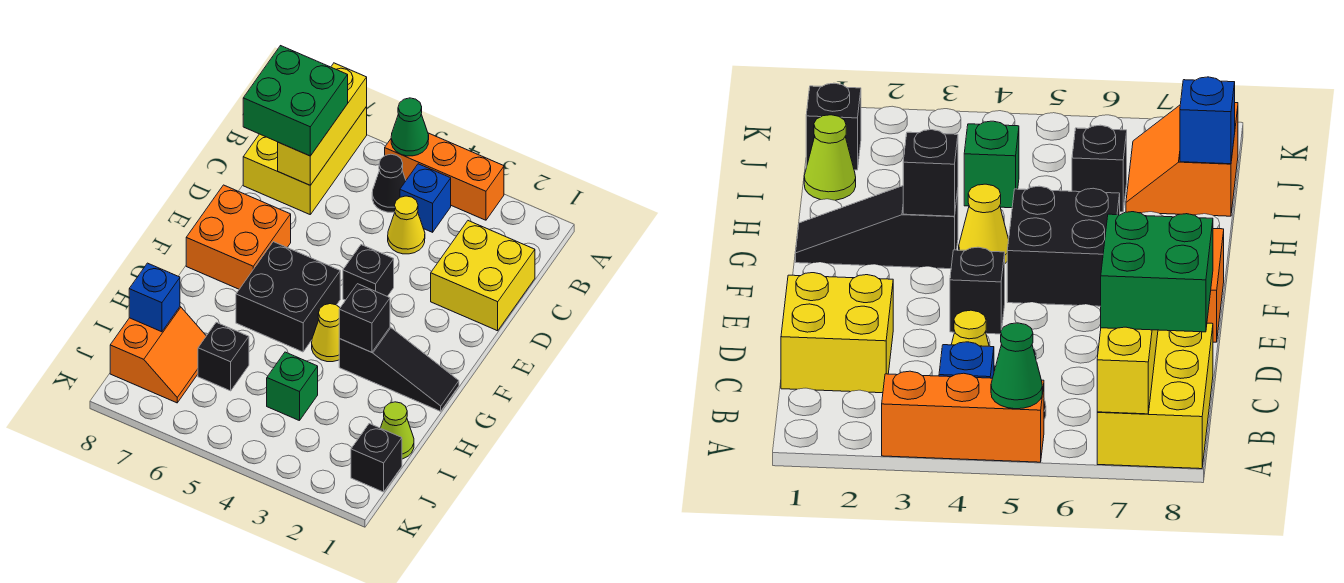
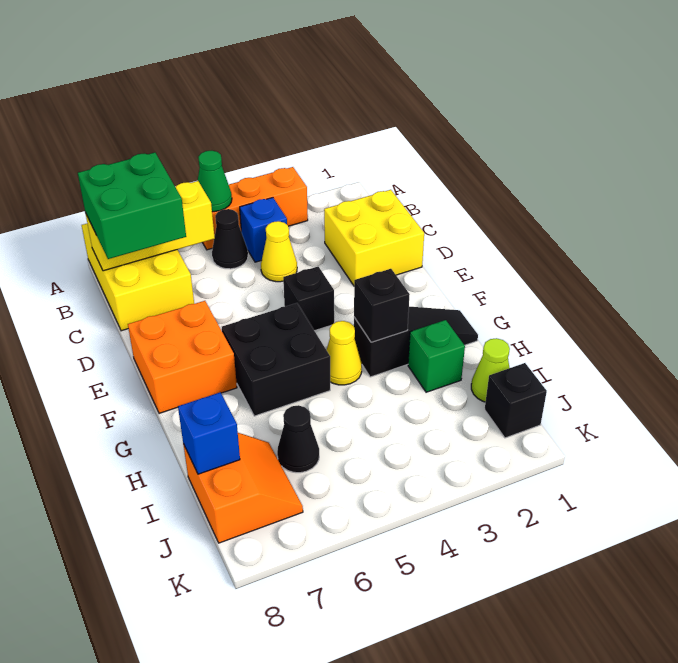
yellow brick A7:C7 level 2 -> yellow brick B6:B8 level 2
green brick I4 level 1 -> green brick H2 level 1
black brick I6 level 1 -> black cone I6 level 1

